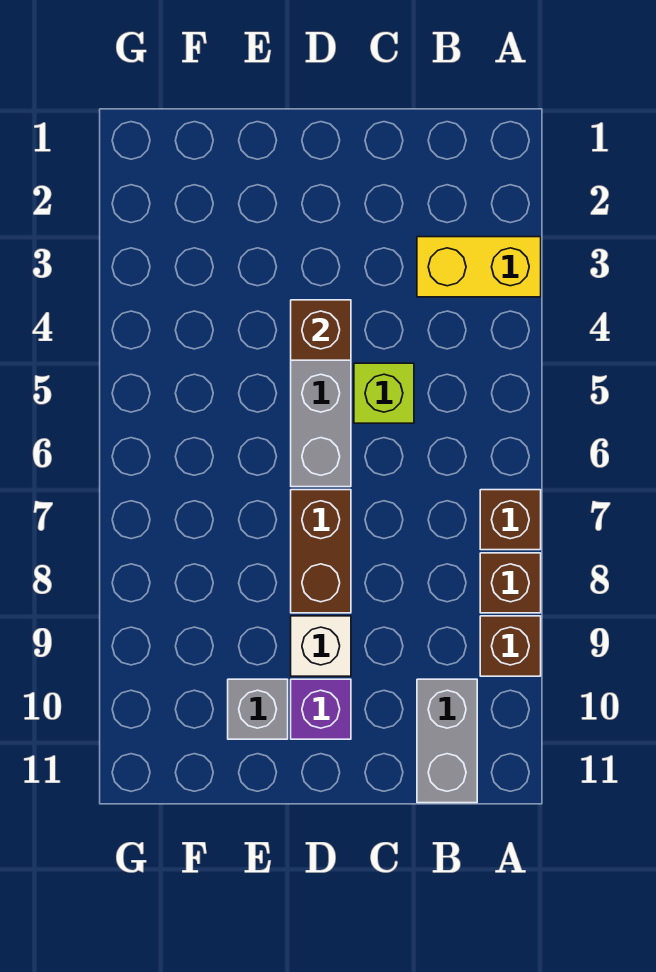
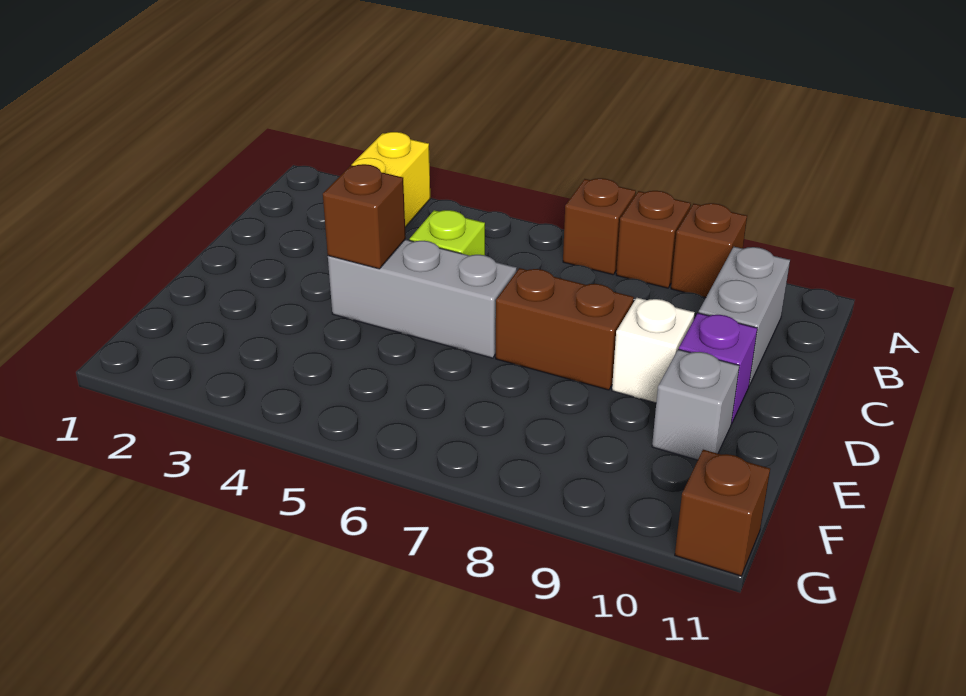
grey brick B10:B11 level 1 -> grey brick B10:C10 level 1
none -> brown brick G11 level 1

